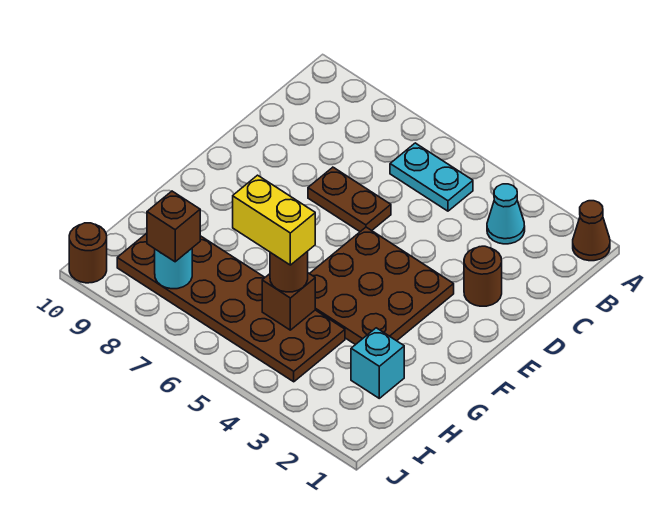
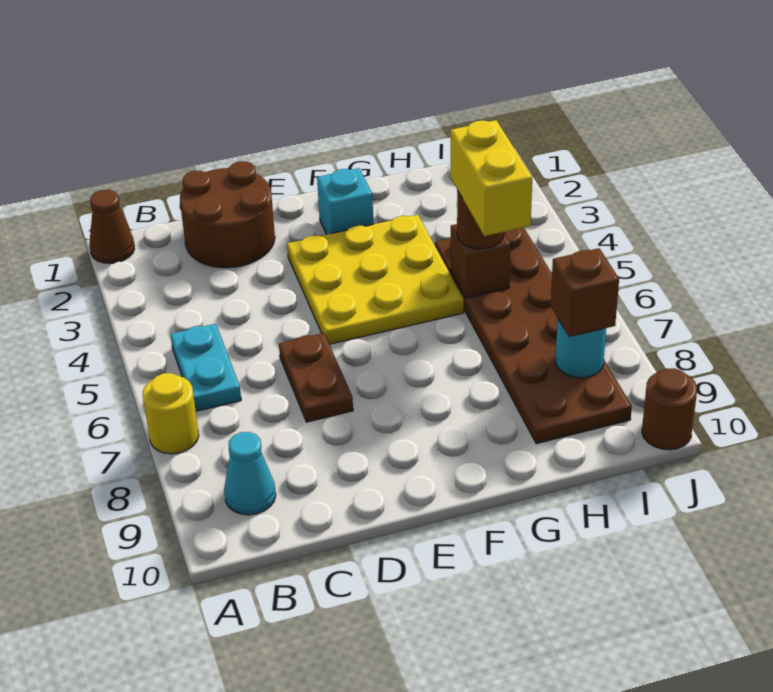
none -> yellow round brick A7 level 1
cyan cone B3 level 1 -> cyan cone B9 level 1
brown round brick D2 level 1 -> brown round brick C1:D2 level 1
brown plate E3:G5 level 1 -> yellow plate E3:G5 level 1
cyan brick H2 level 1 -> cyan brick F2 level 1

